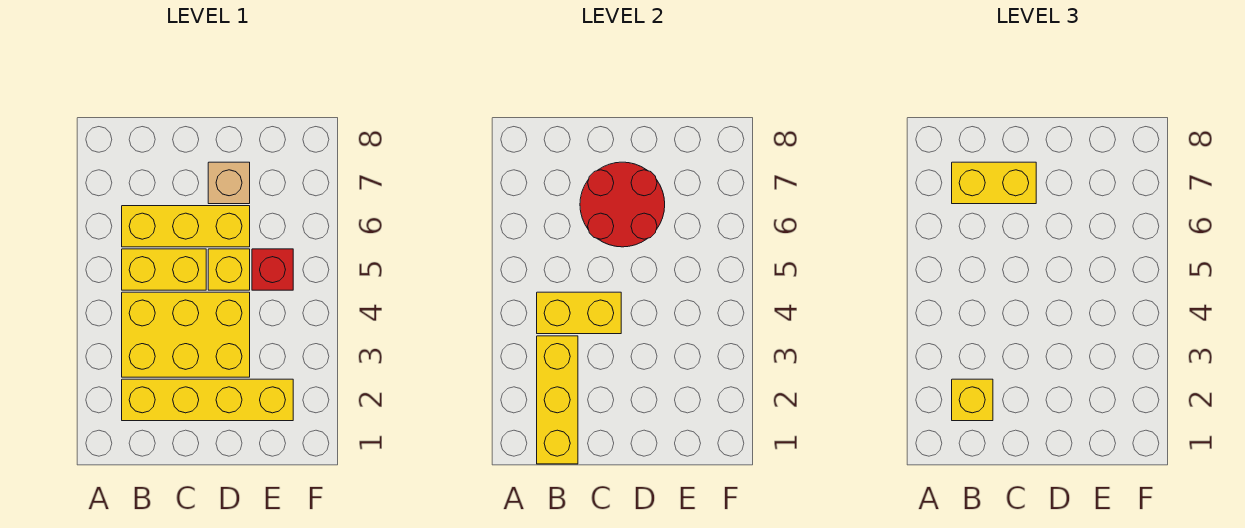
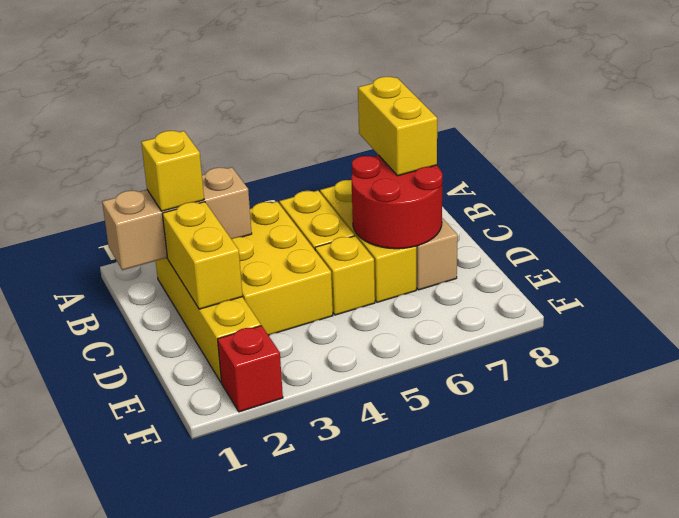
yellow brick B1:B3 level 2 -> tan brick B1:B3 level 2
yellow brick B4:C4 level 2 -> yellow brick C2:D2 level 2
red brick E5 level 1 -> red brick F2 level 1

